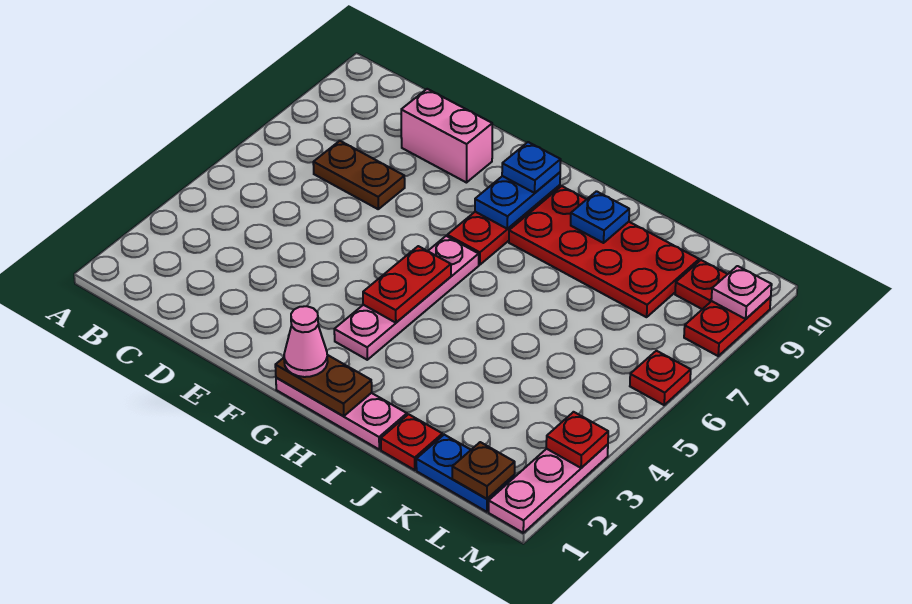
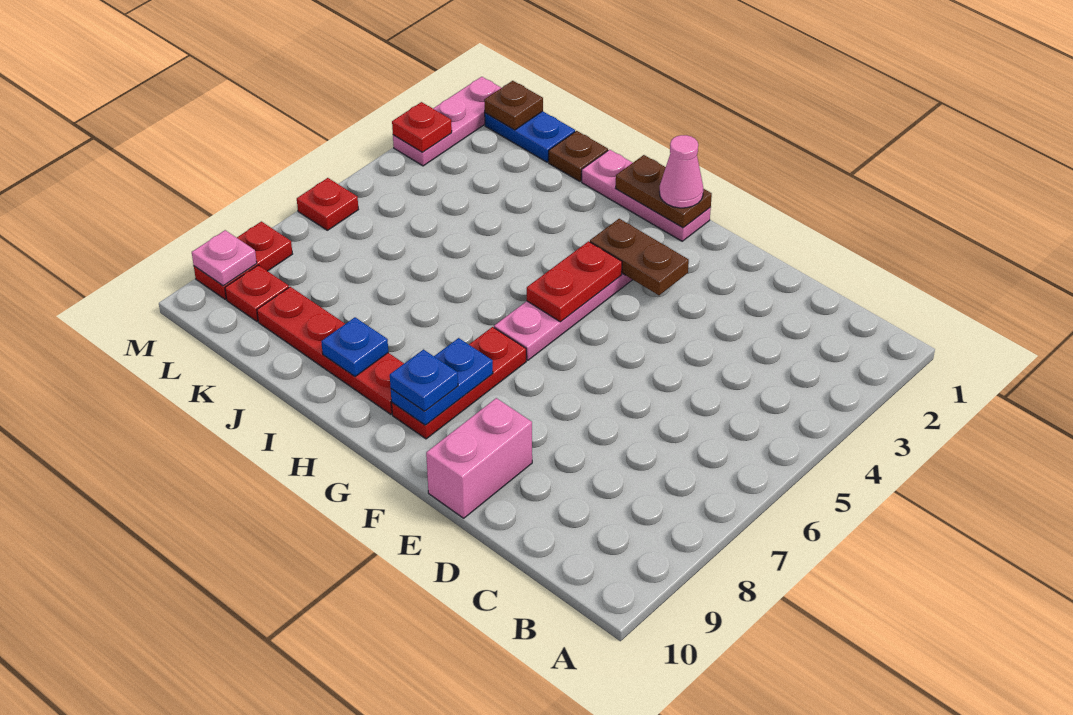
brown plate C7:D7 level 1 -> brown plate F3:G3 level 2
pink brick D9:E9 level 1 -> pink brick E9:E10 level 1
red plate H8:K9 level 1 -> red plate H9:K9 level 1
red plate J1 level 1 -> brown plate J1 level 1

